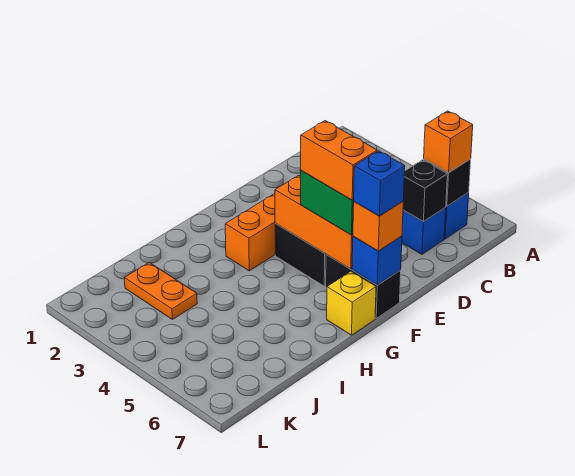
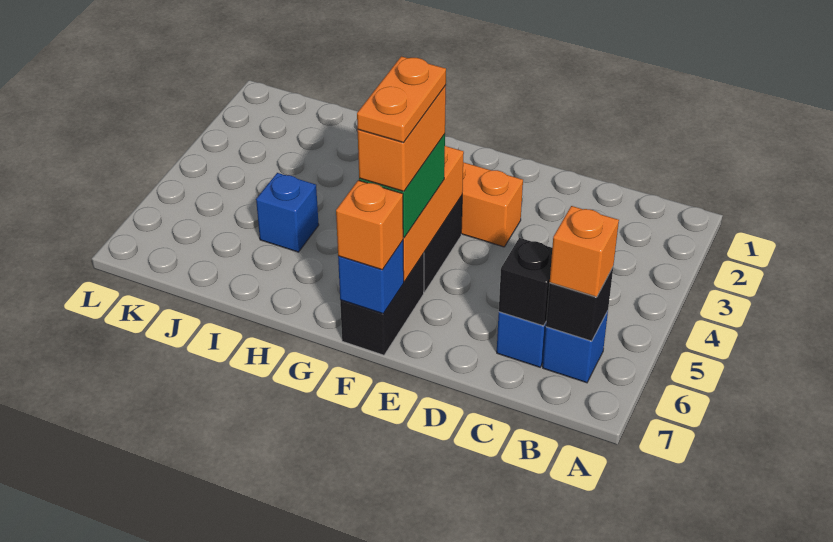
blue brick F7 level 4 -> blue brick I5 level 1
yellow brick G7 level 1 -> none
orange plate J2:J3 level 1 -> orange plate F5:F6 level 5

